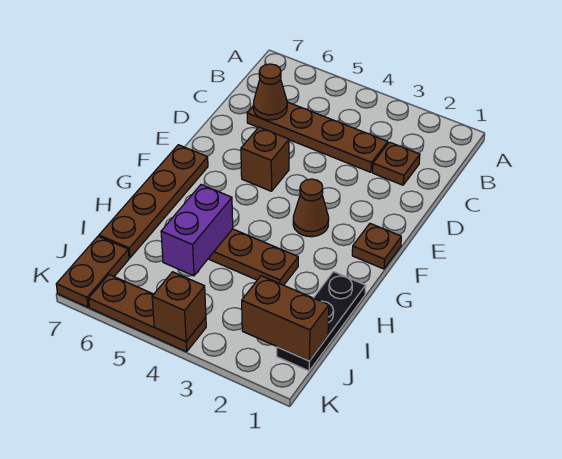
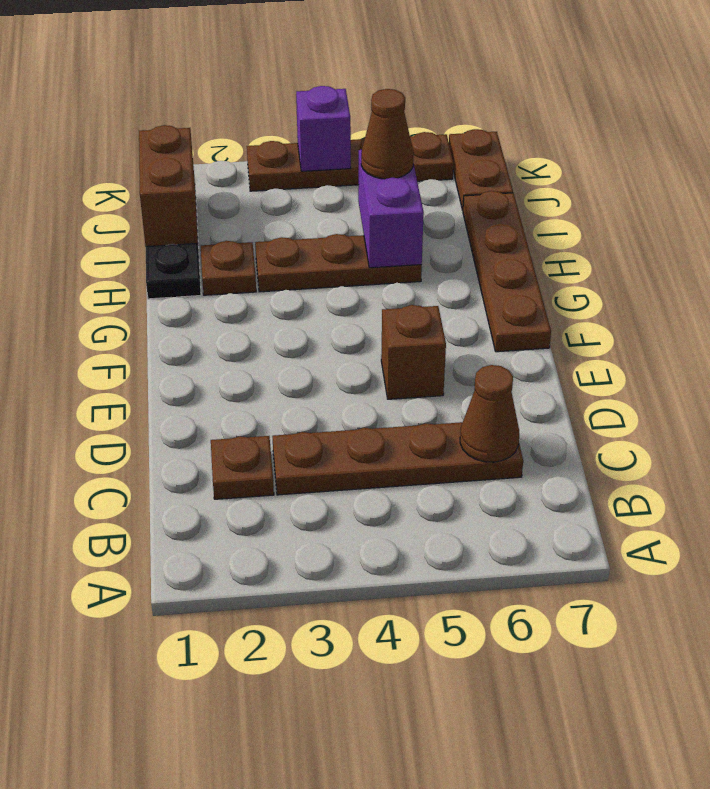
brown plate F1 level 1 -> brown plate H2 level 1
brown cone F3 level 1 -> brown cone I5 level 3
brown brick J1:J2 level 2 -> brown brick I1:J1 level 2
brown plate K4:K6 level 1 -> brown plate K3:K6 level 1
brown brick K4 level 2 -> purple brick K4 level 2

